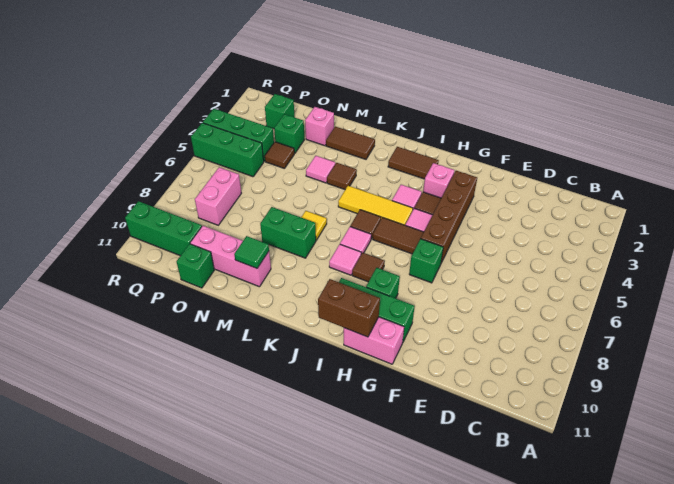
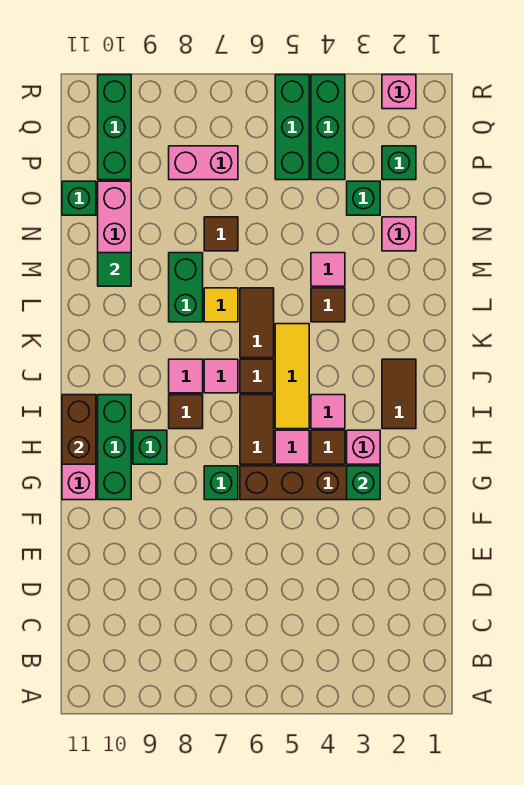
none -> green brick G3 level 2
brown tile L2:M2 level 1 -> brown tile K6:L6 level 1
brown tile O4 level 1 -> brown tile N7 level 1
none -> pink brick R2 level 1

